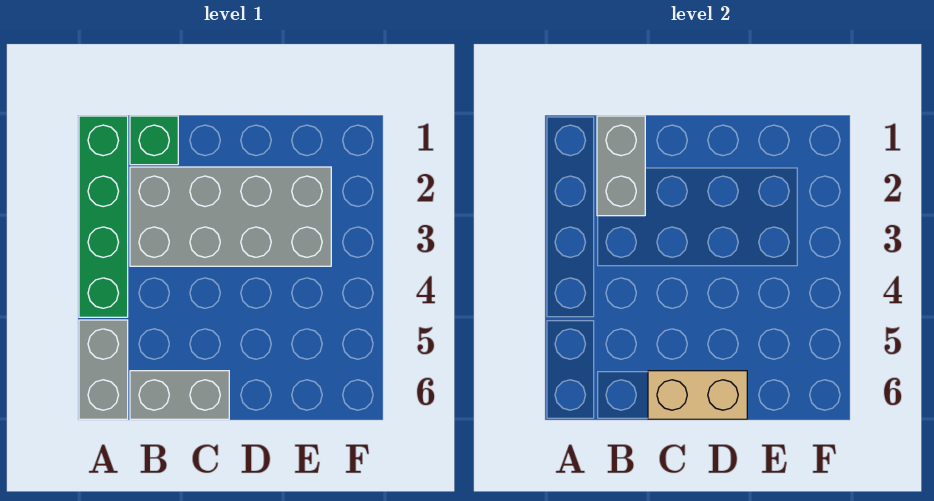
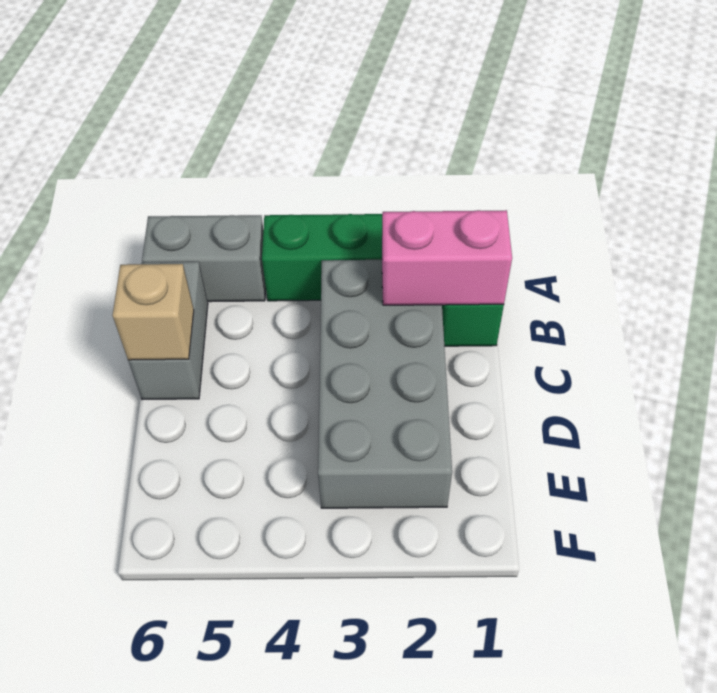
grey brick B1:B2 level 2 -> pink brick B1:B2 level 2
tan brick C6:D6 level 2 -> tan brick C6 level 2

